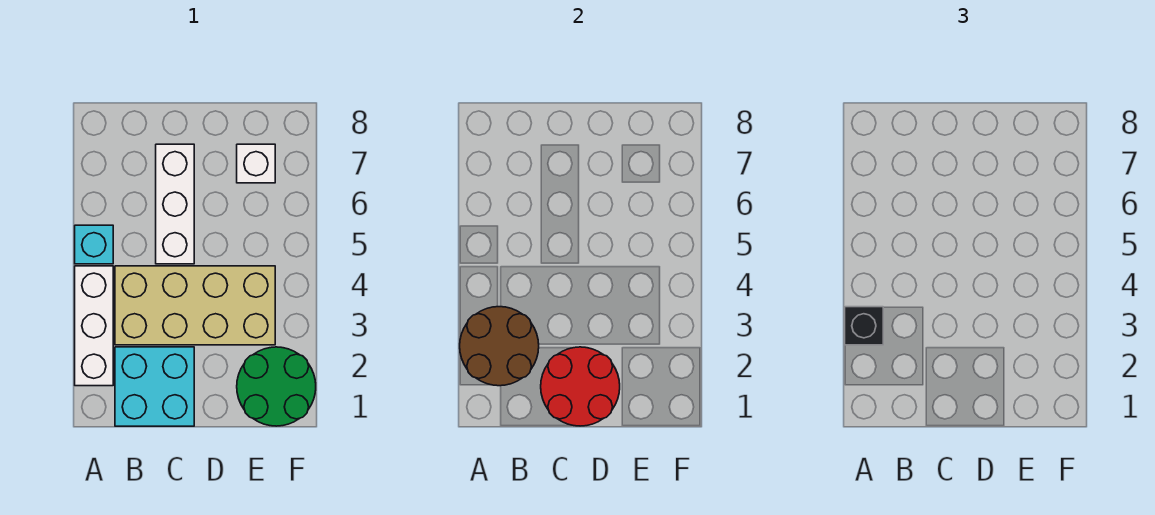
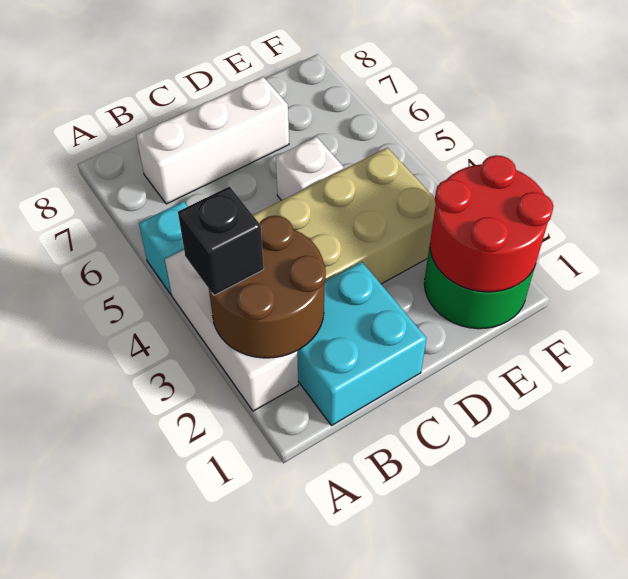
red round brick C1:D2 level 2 -> red round brick E1:F2 level 2
white brick C5:C7 level 1 -> white brick B7:D7 level 1
white brick E7 level 1 -> white brick D5 level 1

